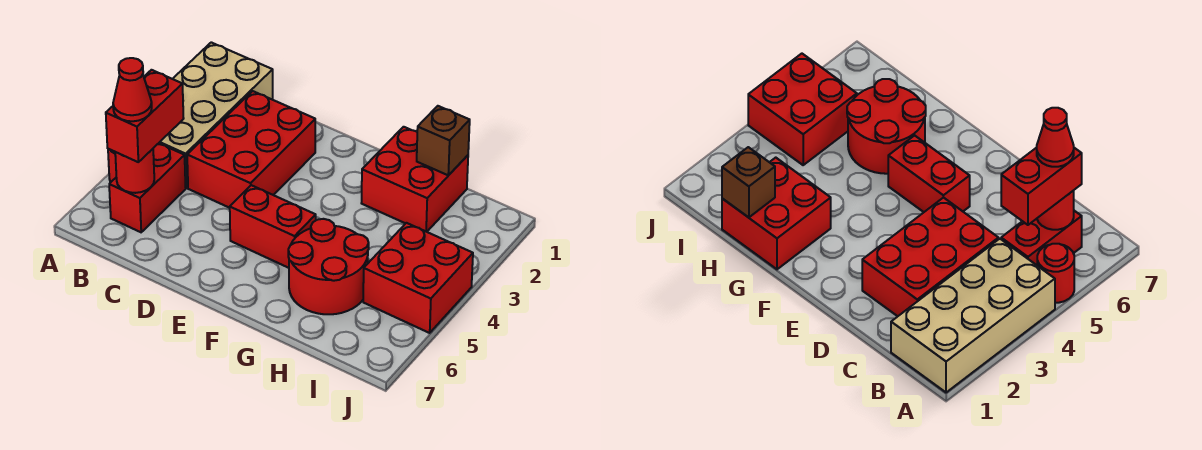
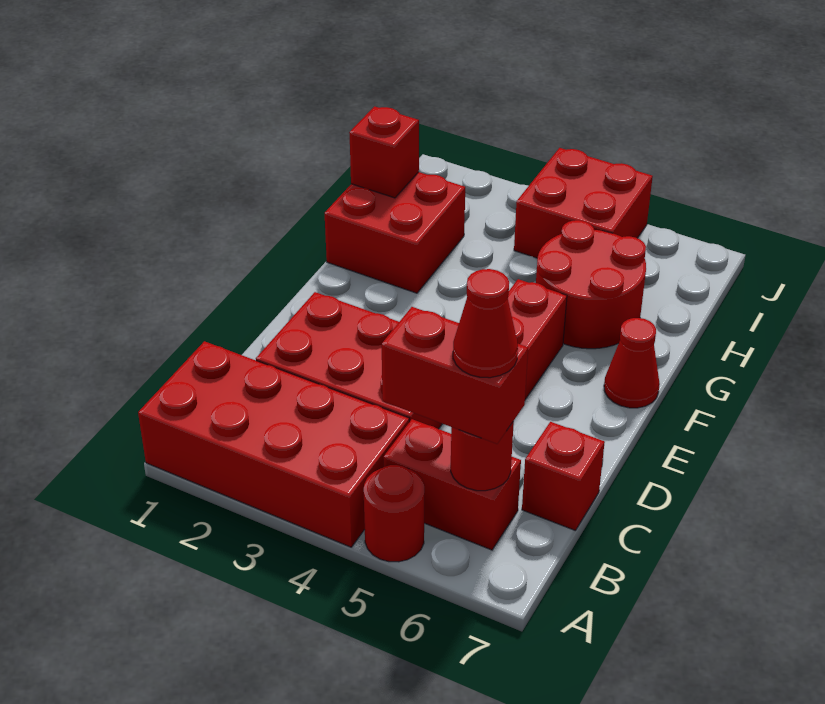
tan brick A1:B4 level 1 -> red brick A1:B4 level 1
none -> red brick C7 level 1
none -> red cone F7 level 1
brown brick H1 level 2 -> red brick H1 level 2

